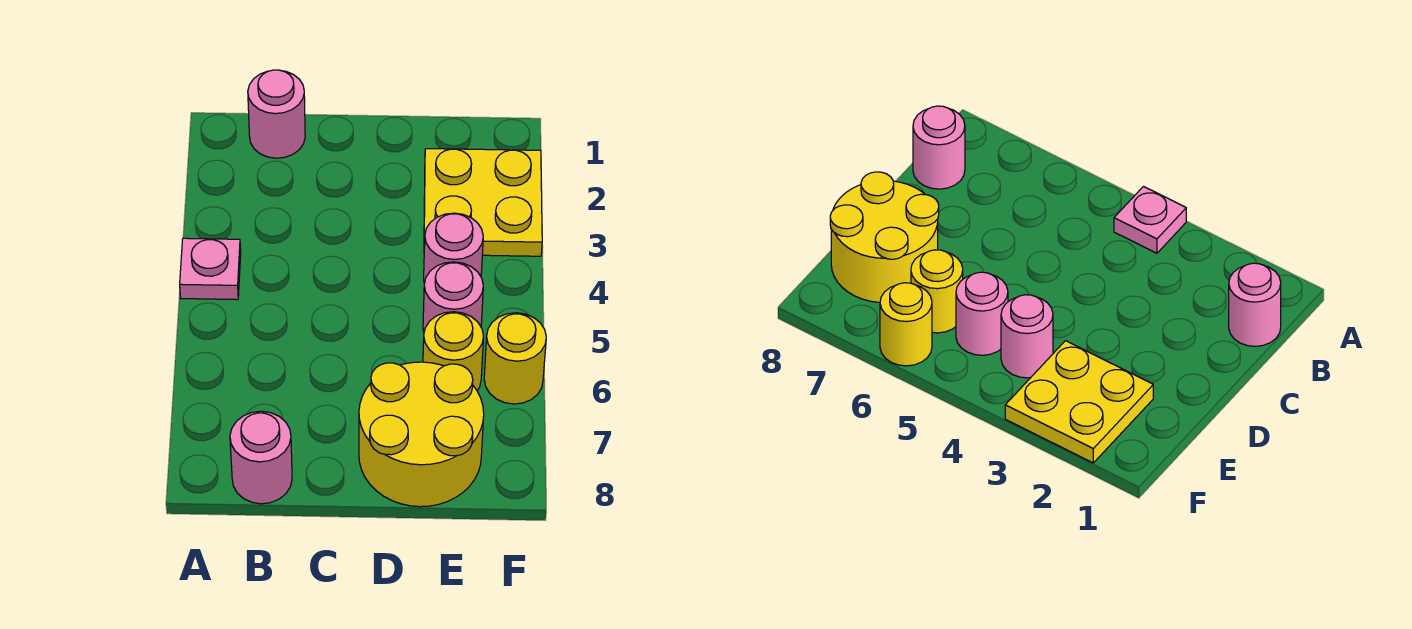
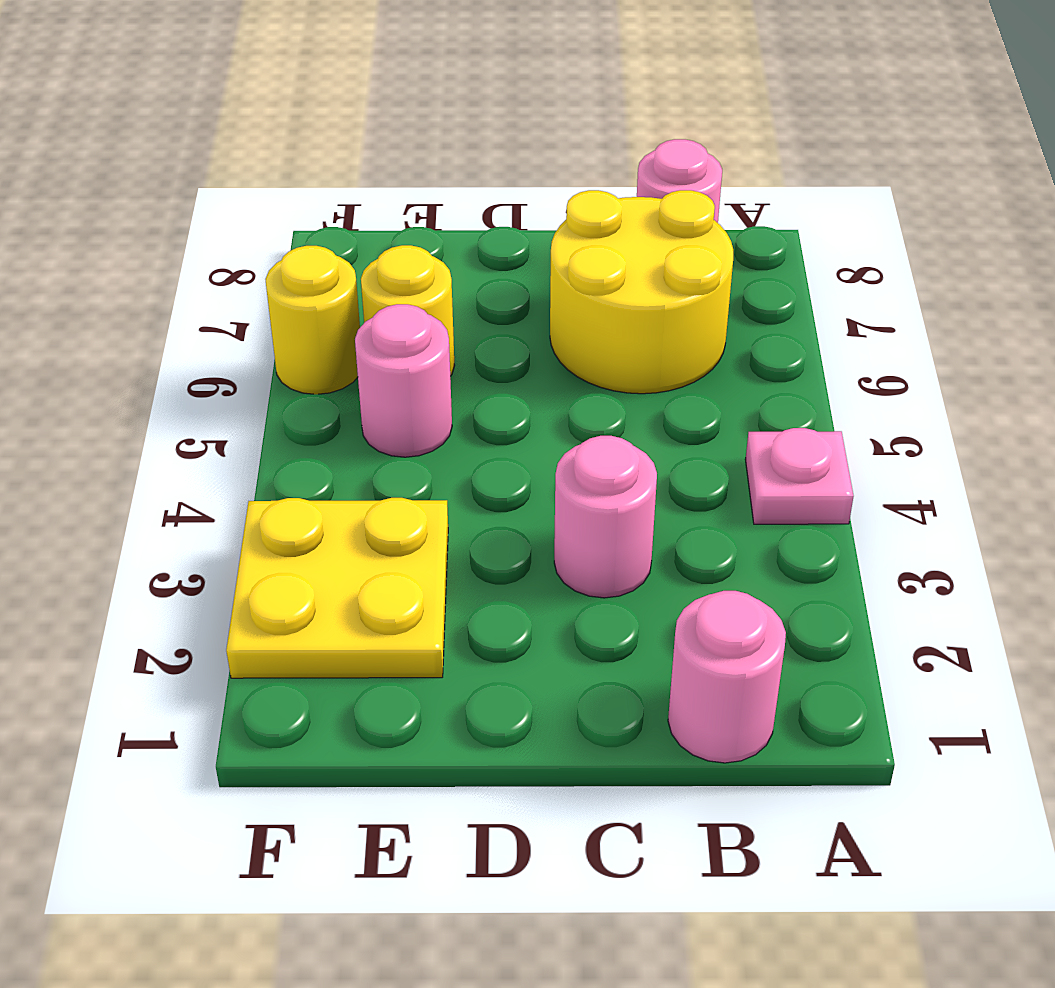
yellow round brick D7:E8 level 1 -> yellow round brick B6:C7 level 1
pink round brick E4 level 1 -> pink round brick C3 level 1

